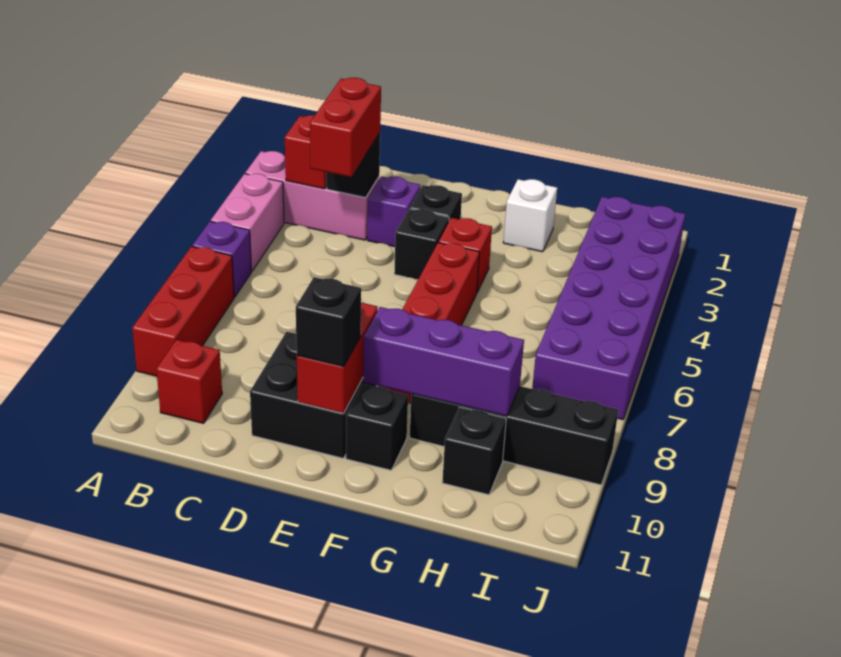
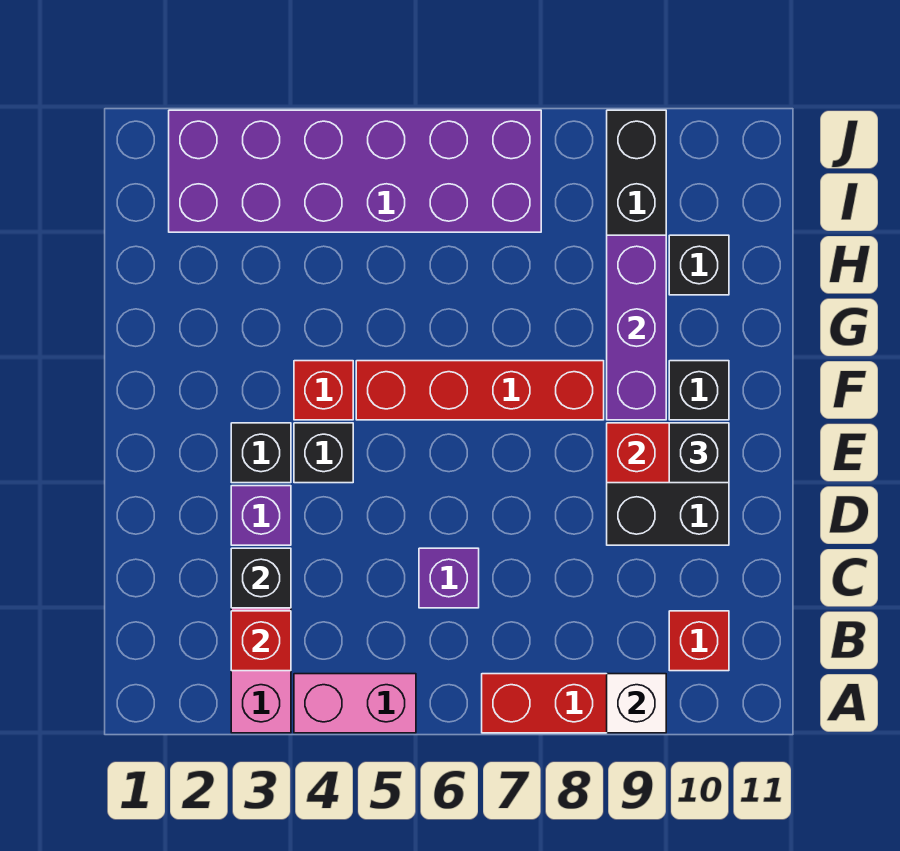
purple brick A6 level 1 -> purple brick C6 level 1
red brick C3:C4 level 3 -> none
white brick G2 level 1 -> white brick A9 level 2

